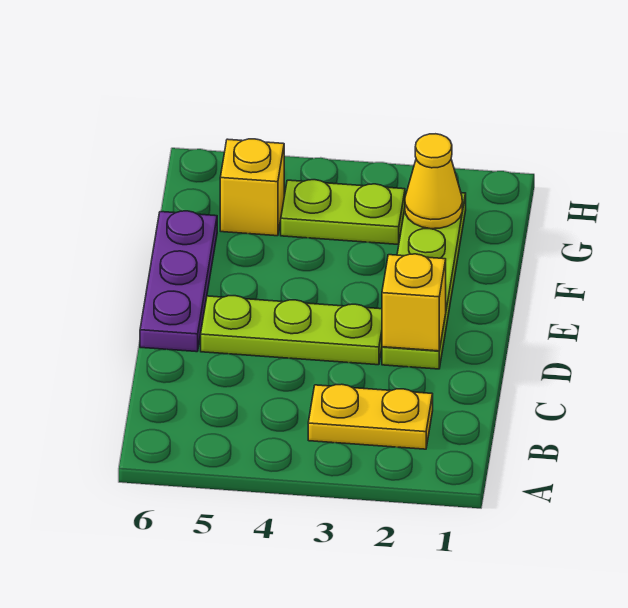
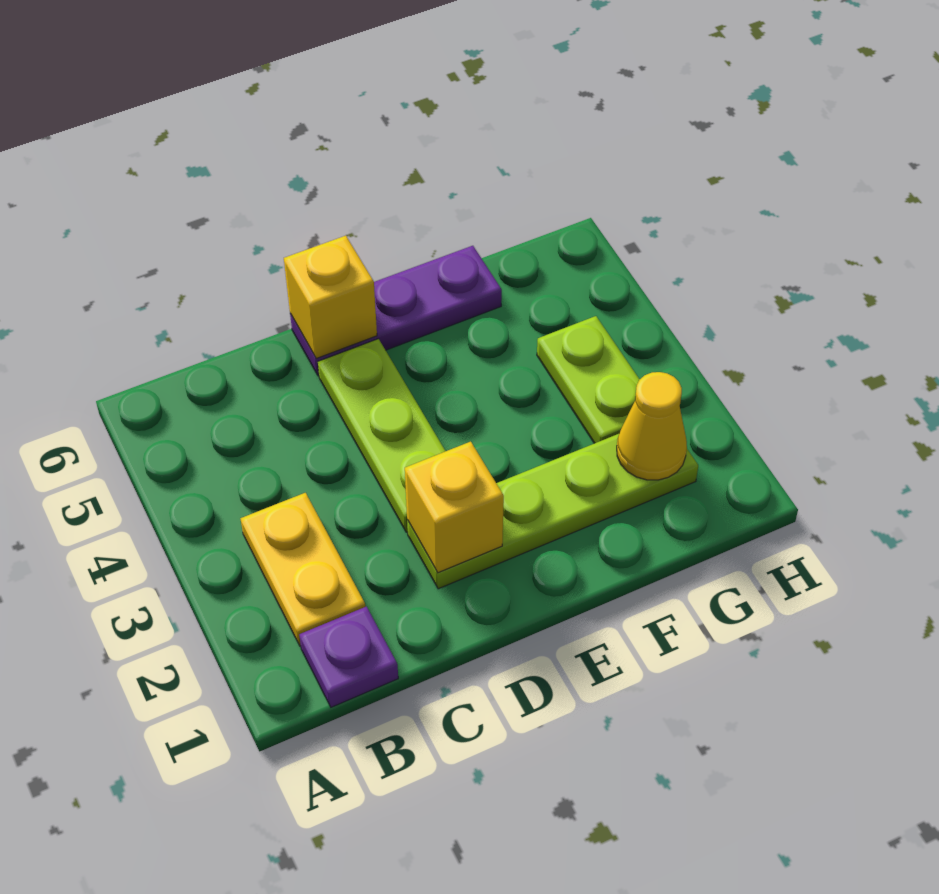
none -> purple plate B1 level 1
yellow brick G5 level 1 -> yellow brick D6 level 2

